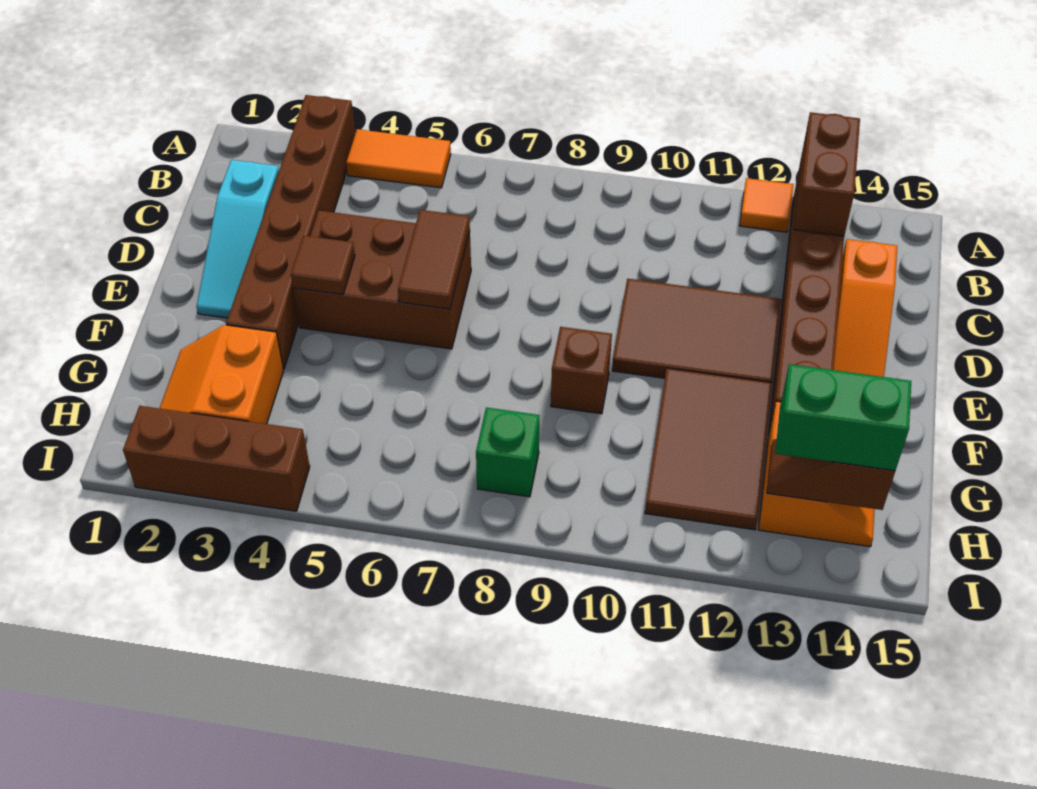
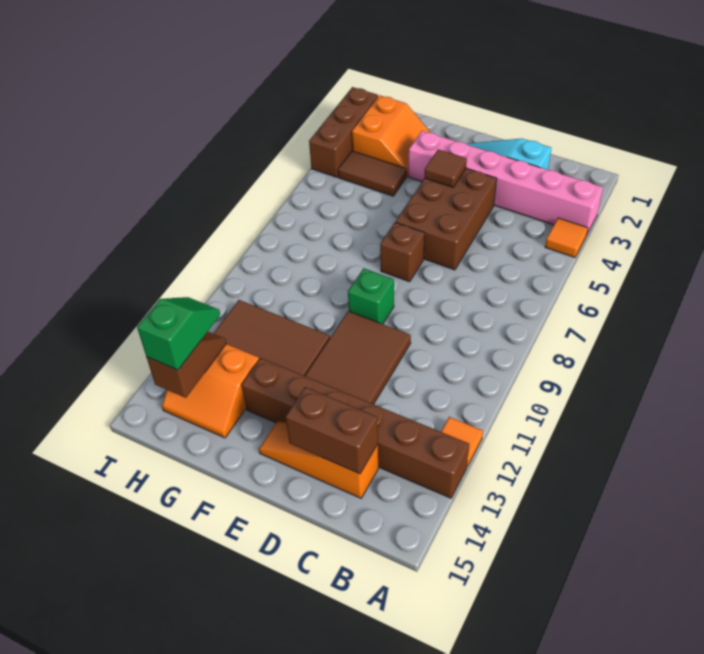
brown brick A3:F3 level 1 -> pink brick A3:F3 level 1
orange tile A4:A5 level 1 -> orange tile A4 level 1
brown brick A13:B13 level 2 -> brown brick C14:D14 level 2
brown tile D6:E6 level 2 -> brown tile G4:H4 level 1
brown brick F9 level 1 -> brown brick E7 level 1
orange slope G2:H3 level 1 top 3 -> orange slope G2:H3 level 1 top H
green brick H8 level 1 -> green brick E9 level 1
green brick H13:H14 level 3 -> green slope H13:H14 level 3 top 14

